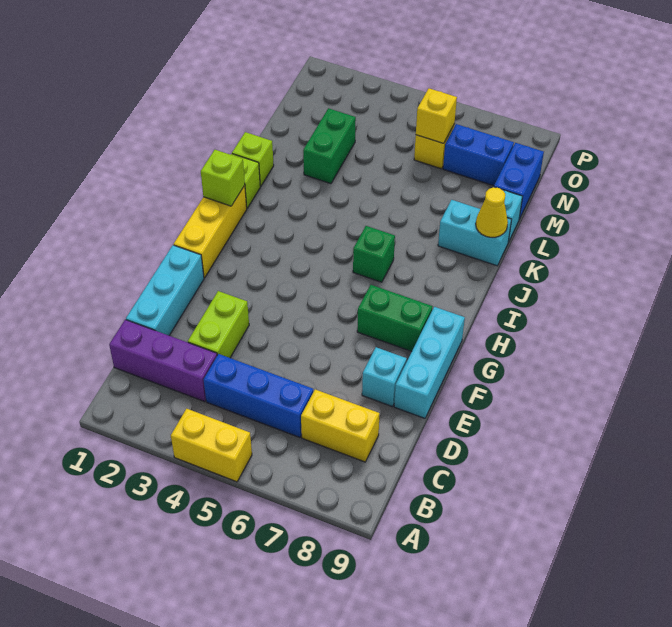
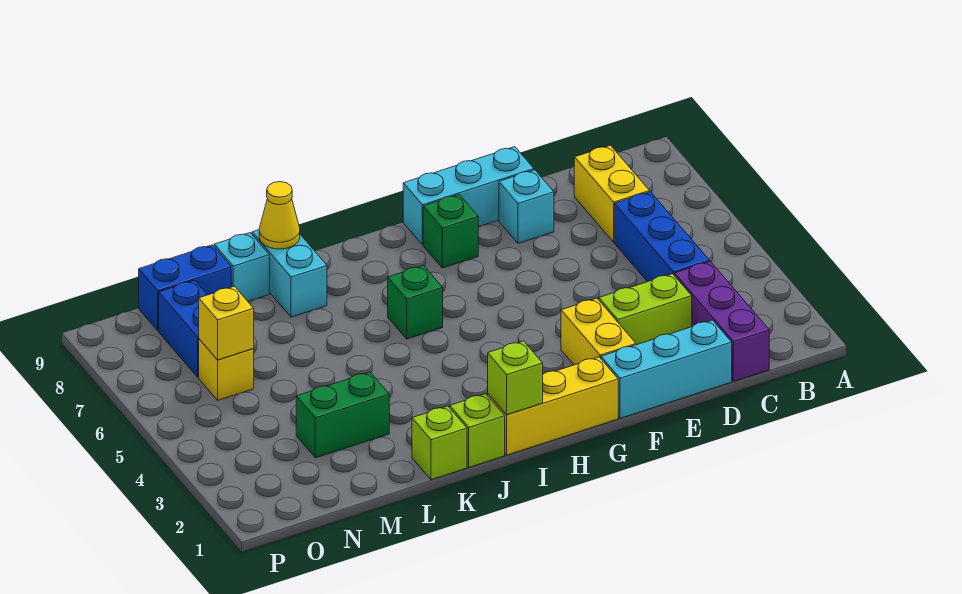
yellow brick A4:A5 level 1 -> yellow brick F2:F3 level 1
green brick G7:G8 level 1 -> green brick G8 level 1

